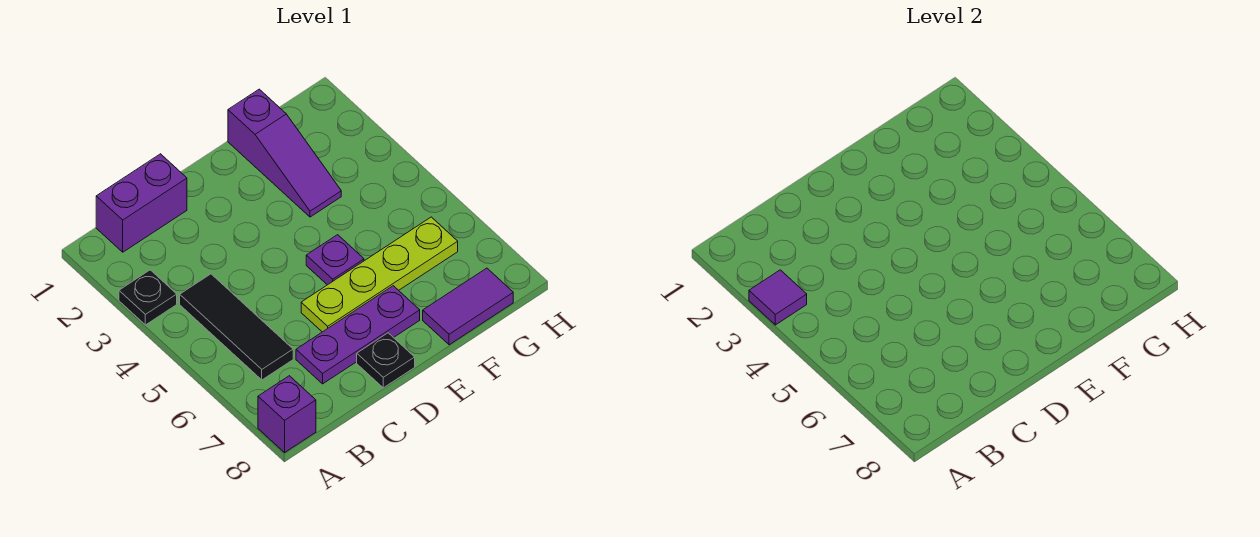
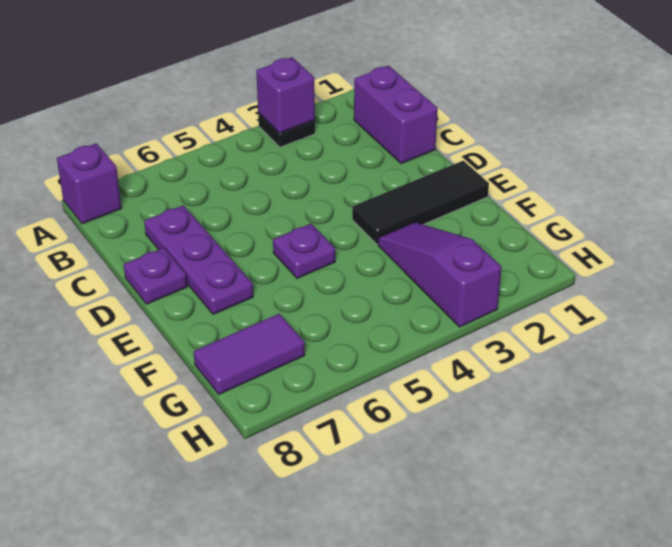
purple tile A3 level 2 -> purple brick A3 level 2
black tile B4:B6 level 1 -> black tile E1:E3 level 1
lime plate D6:G6 level 1 -> none
black plate D8 level 1 -> purple plate D8 level 1
purple slope F1:F3 level 1 top 1 -> purple slope F3:H3 level 1 top H
purple tile F8:G8 level 1 -> purple tile G7:G8 level 1

